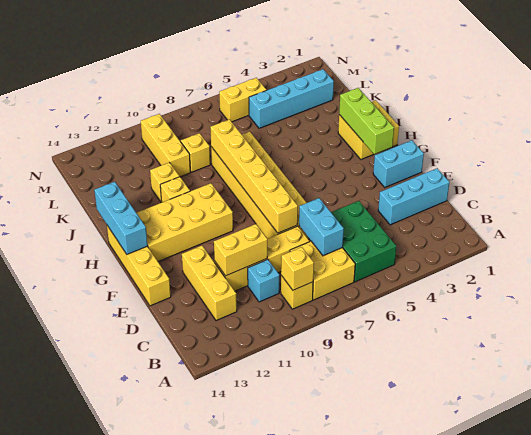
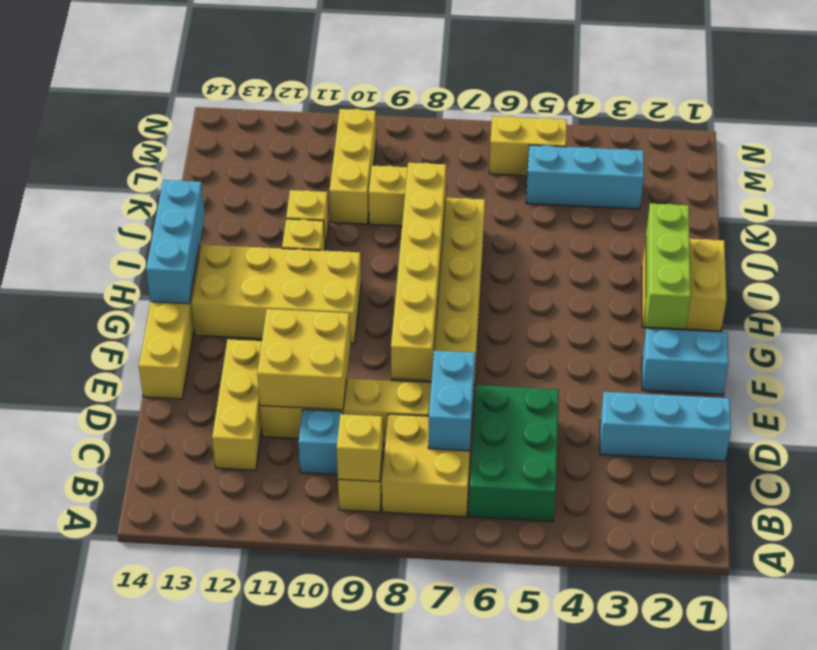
yellow brick D10:D11 level 2 -> yellow brick D10:E11 level 2
cyan brick L2:L5 level 1 -> cyan brick L3:L5 level 1

